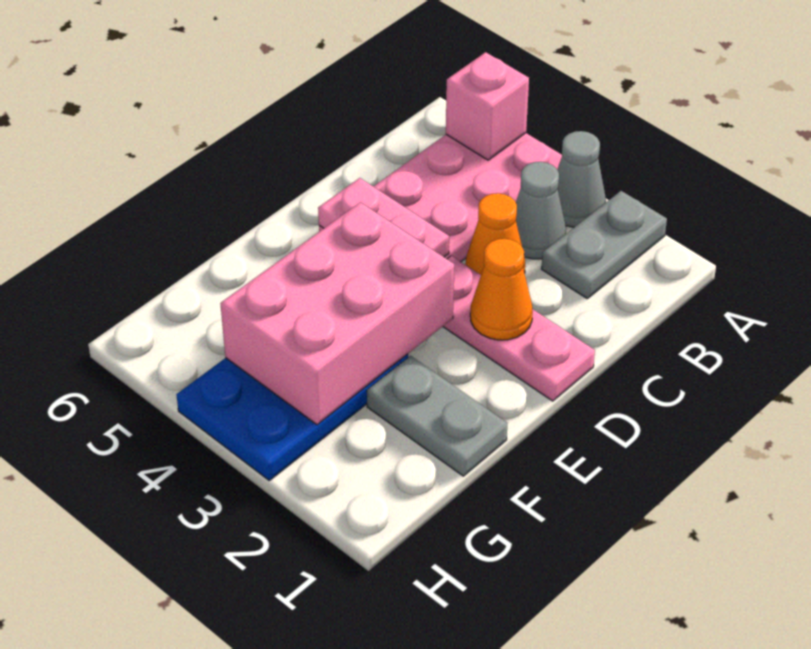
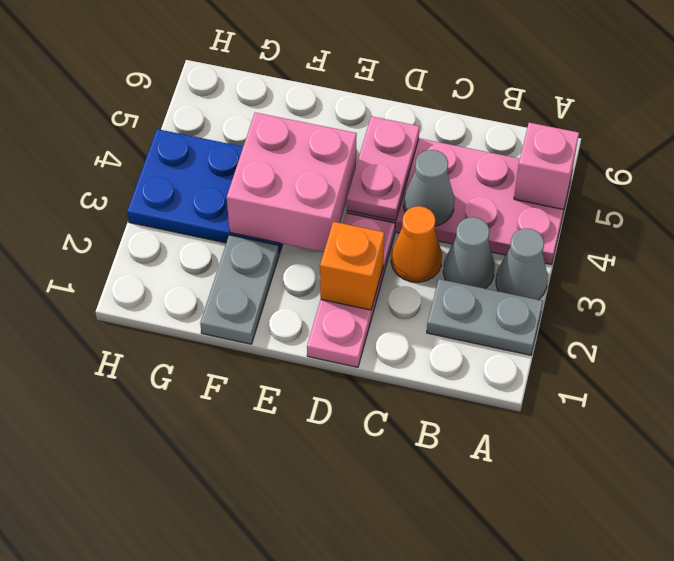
none -> grey cone C4 level 2
orange cone D2 level 2 -> orange brick D2 level 2
pink brick E3:G4 level 2 -> pink brick E3:F4 level 2

